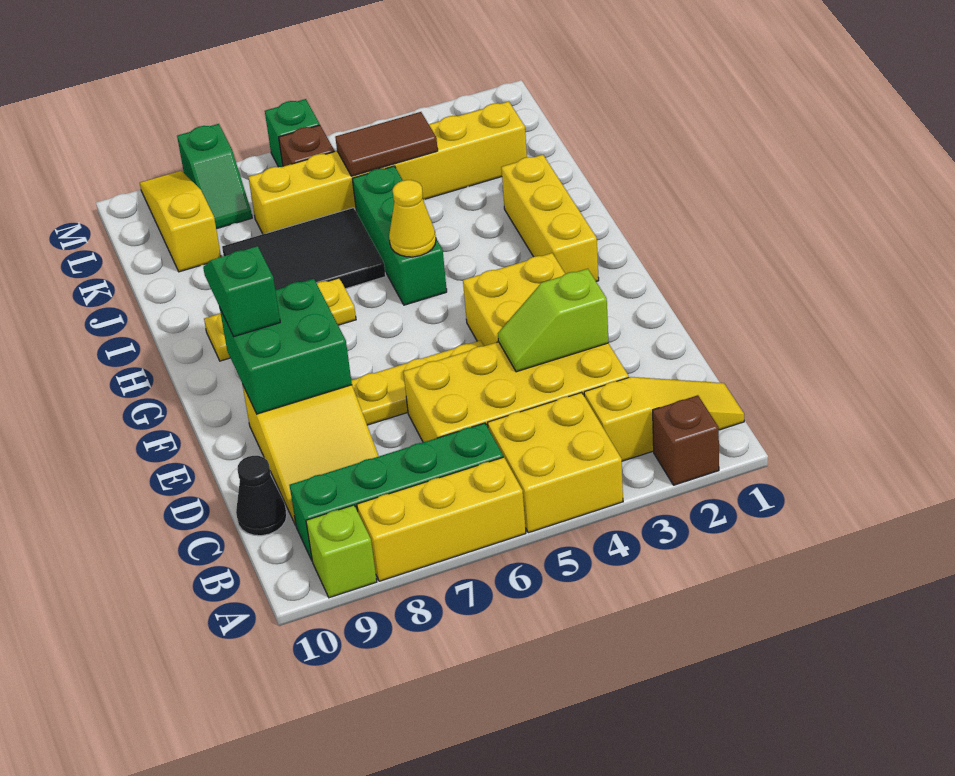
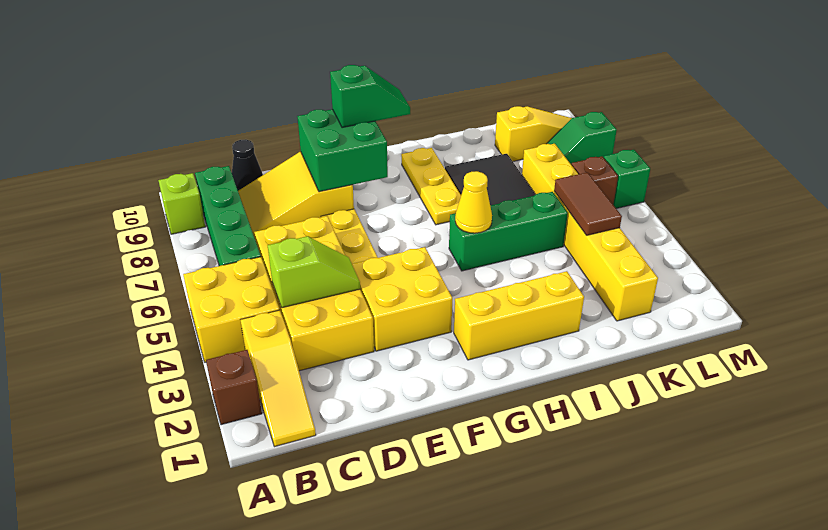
yellow brick A6:A8 level 1 -> none
lime slope D3:D4 level 2 top 3 -> lime slope C4:D4 level 2 top C

